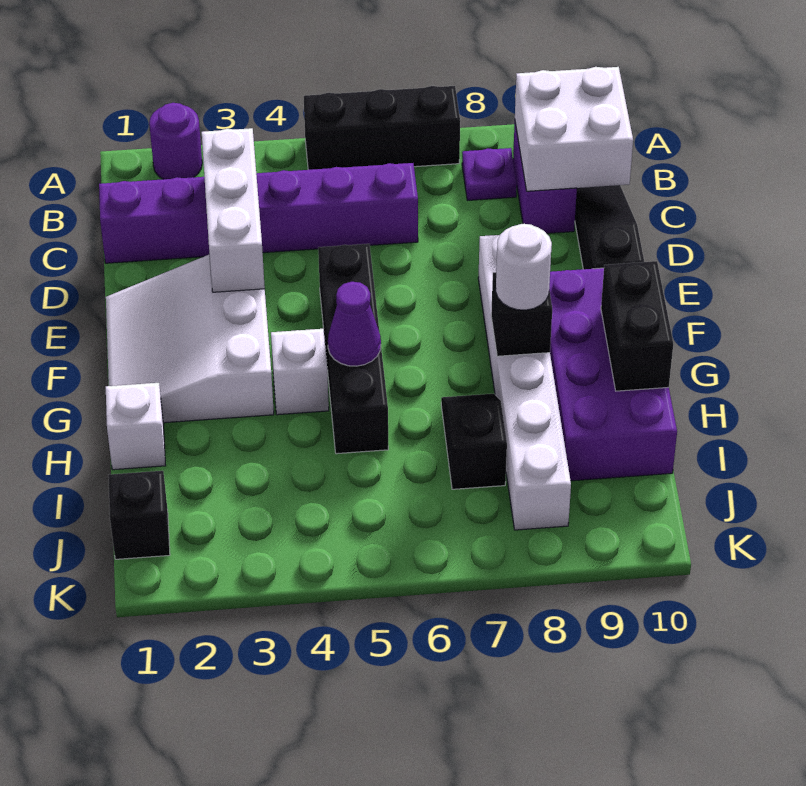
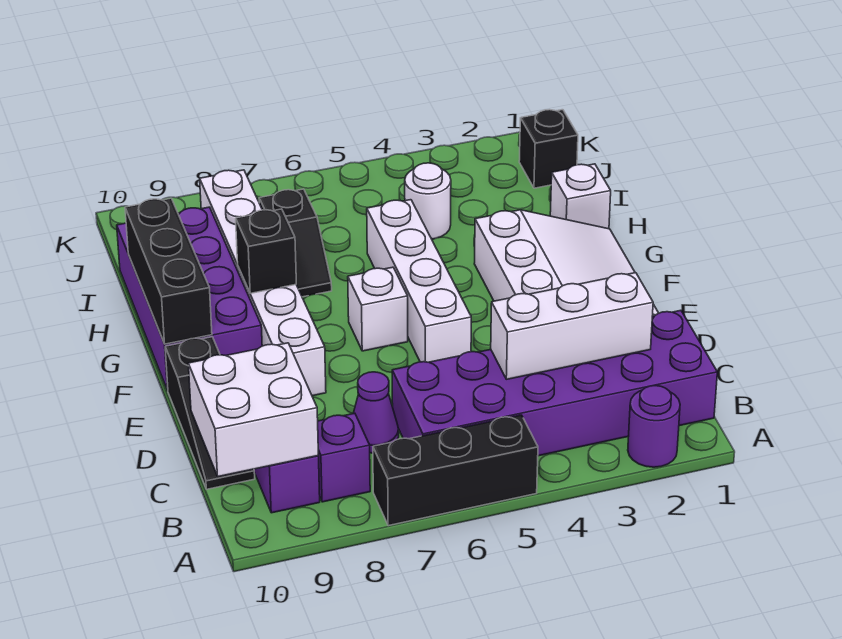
purple plate B8 level 1 -> purple brick B8 level 1
purple brick C1:C6 level 1 -> purple brick B1:C6 level 1
white brick C3:E3 level 2 -> white brick C2:C4 level 2
black brick E5:H5 level 1 -> white brick E5:H5 level 1
white brick G4 level 1 -> white brick F6 level 1
purple cone G5 level 2 -> purple cone C7 level 1
white round brick G8 level 3 -> white round brick I4 level 1
black brick G10:H10 level 2 -> black brick F10:H10 level 2

